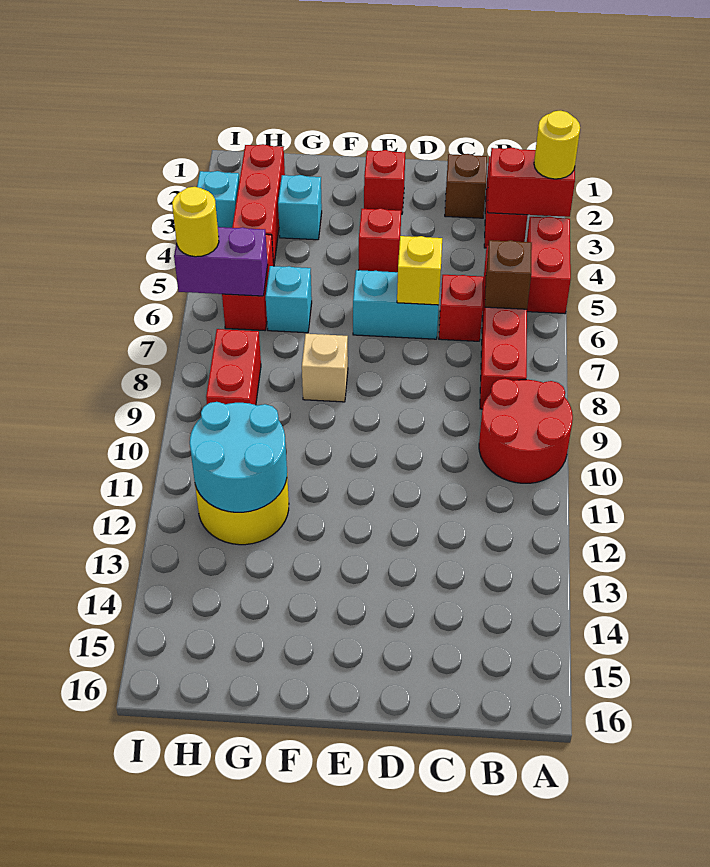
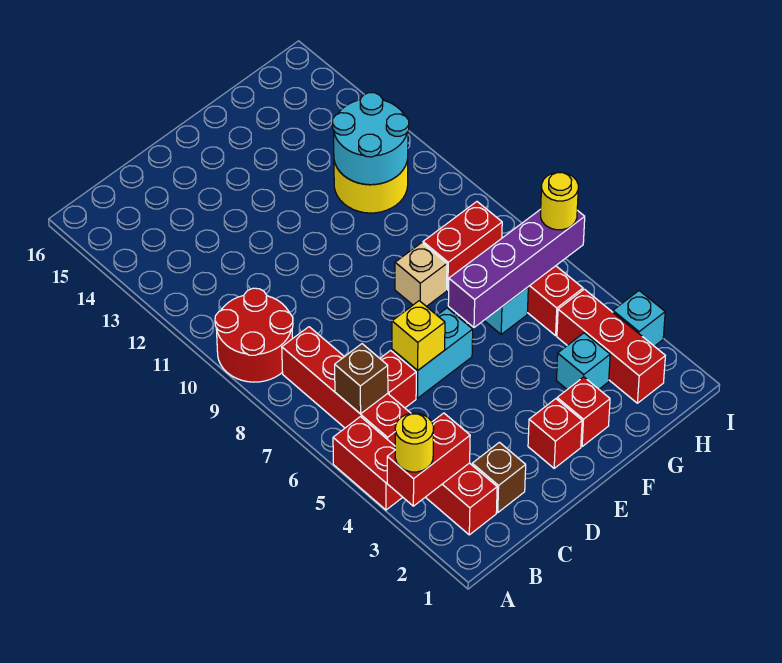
red brick E4 level 1 -> red brick F2 level 1
purple brick H6:I6 level 2 -> purple brick F6:I6 level 2
red brick H8:H9 level 1 -> red brick G8:H8 level 1

